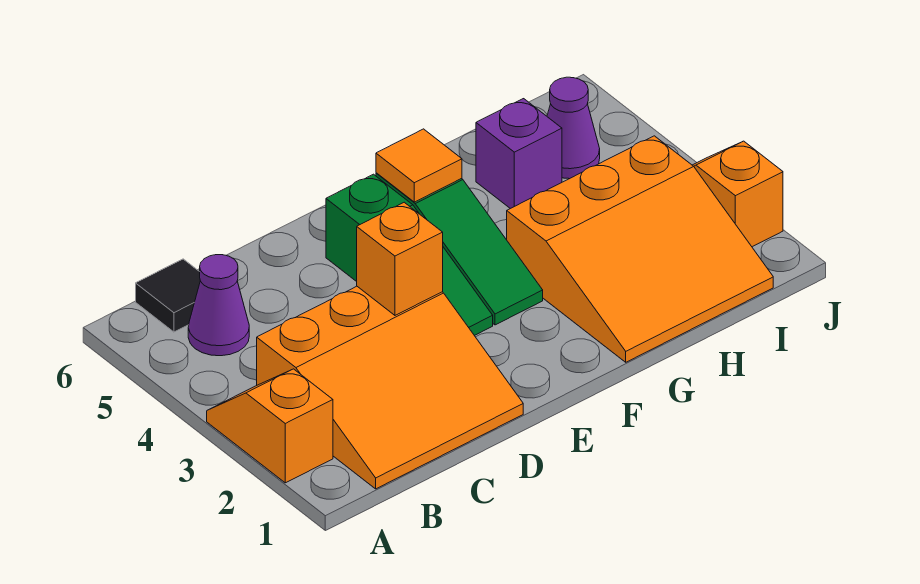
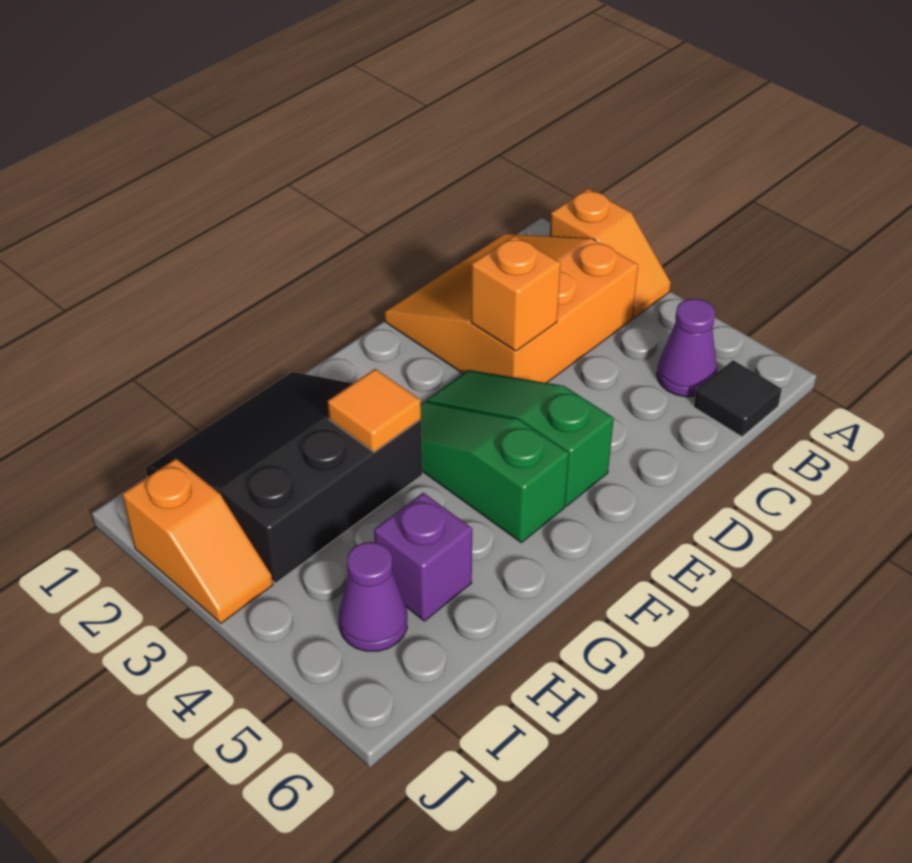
orange tile F5 level 2 -> orange tile G3 level 2
orange slope G1:I3 level 1 top 3 -> black slope G1:I3 level 1 top 3

